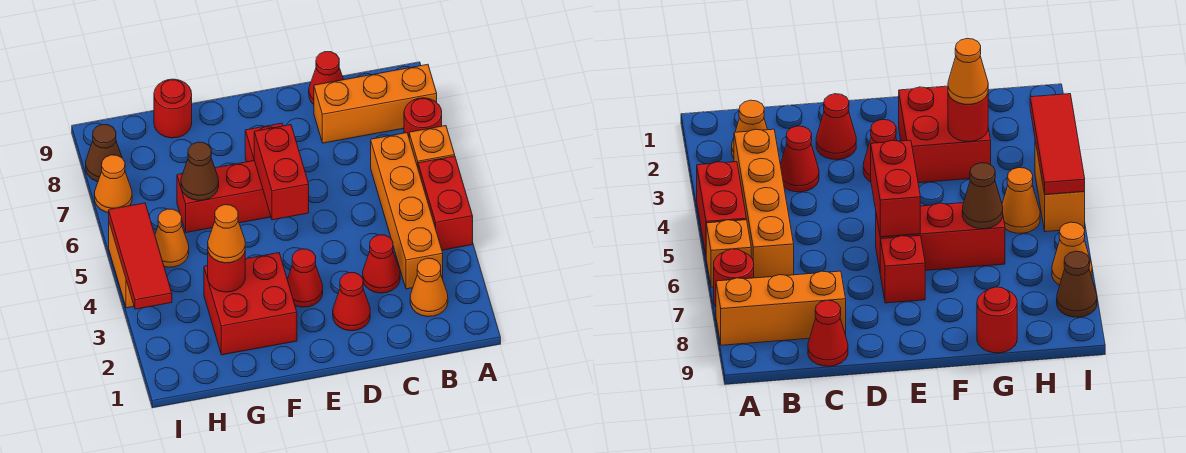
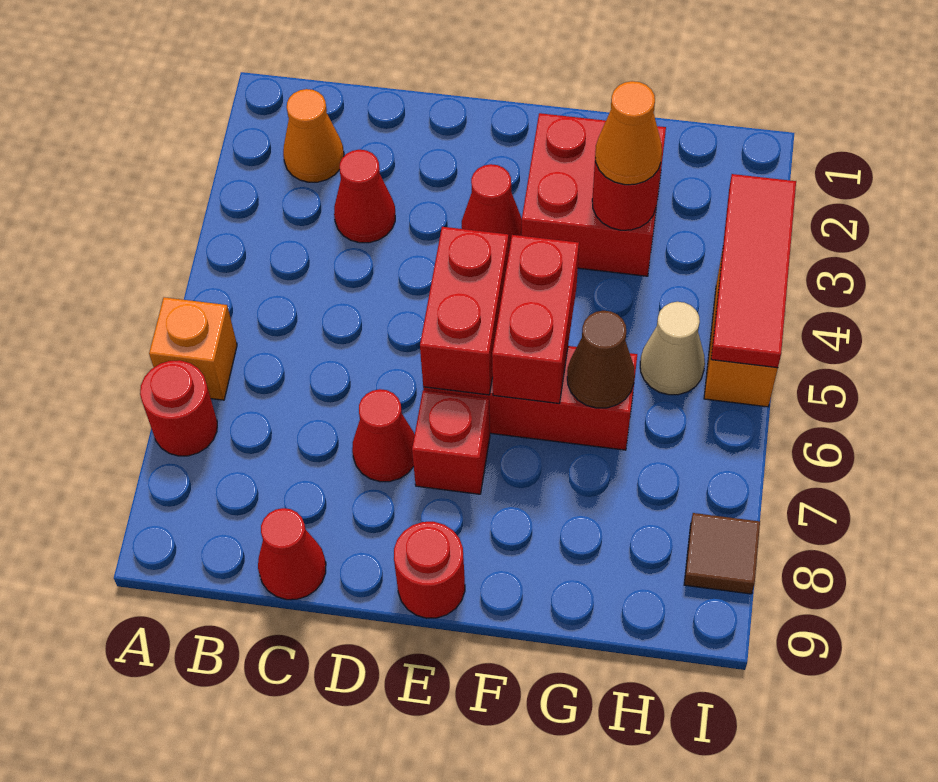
red brick A4:A5 level 1 -> red brick F5:F6 level 2
orange brick A8:C8 level 1 -> none
orange brick B3:B6 level 1 -> none
red cone D2 level 1 -> red cone D7 level 1
red round brick G9 level 1 -> red round brick E9 level 1
orange cone H5 level 1 -> tan cone H5 level 1
orange cone I7 level 1 -> none
brown cone I8 level 1 -> brown tile I8 level 1

